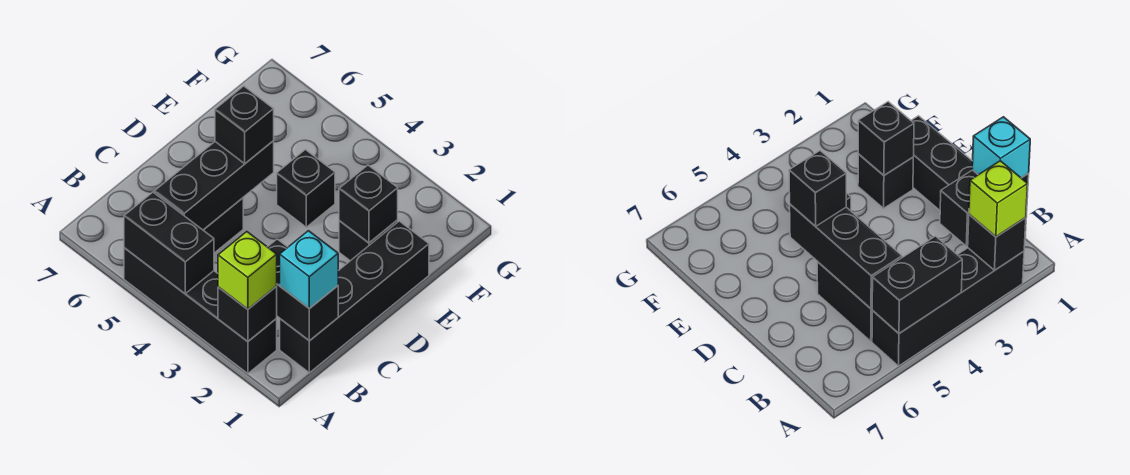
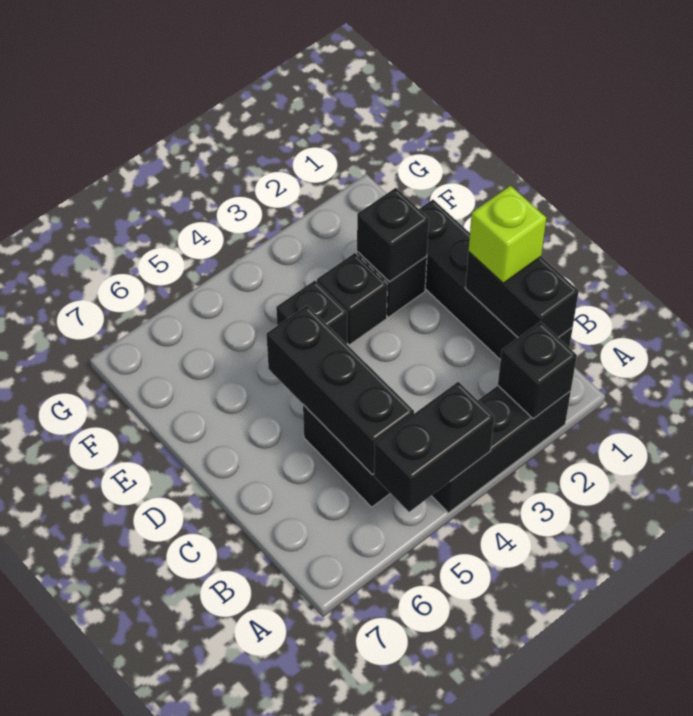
black brick A2:A5 level 1 -> black brick A2:A4 level 1
lime brick A2 level 3 -> lime brick C1 level 3
black brick B1:B2 level 2 -> black brick B1:C1 level 2
cyan brick B1 level 3 -> none
black brick D5 level 3 -> black brick E3 level 1

